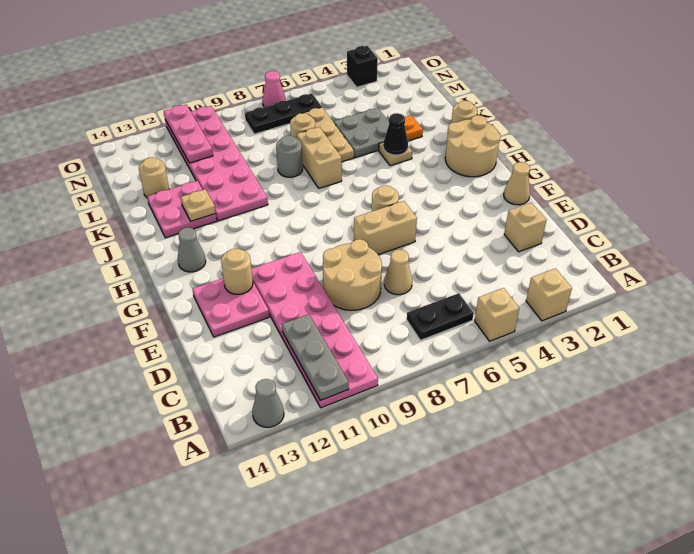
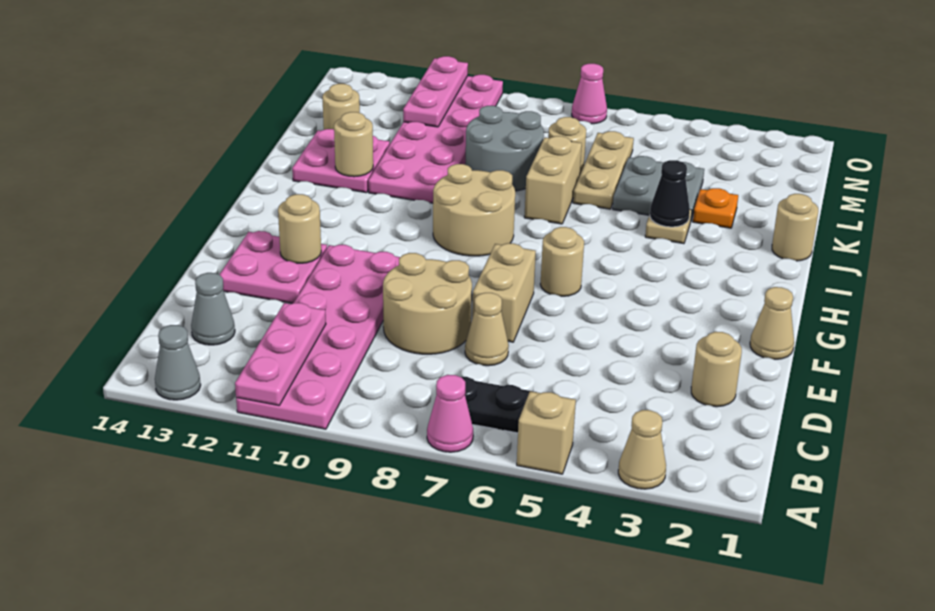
tan brick A3 level 1 -> tan cone A3 level 1
none -> pink cone A7 level 1
grey plate A11:C11 level 2 -> pink plate A11:C11 level 2
tan brick D2 level 1 -> tan round brick D2 level 1
tan brick F6:F7 level 1 -> tan brick E7:F7 level 1
tan round brick H1:I2 level 1 -> tan round brick H8:I9 level 1
grey cone H13 level 1 -> grey cone C13 level 1
tan plate J12 level 2 -> tan round brick J12 level 2
grey round brick K8 level 1 -> grey round brick K8:L9 level 1
black plate N6:N8 level 1 -> none
black brick O3 level 1 -> none

